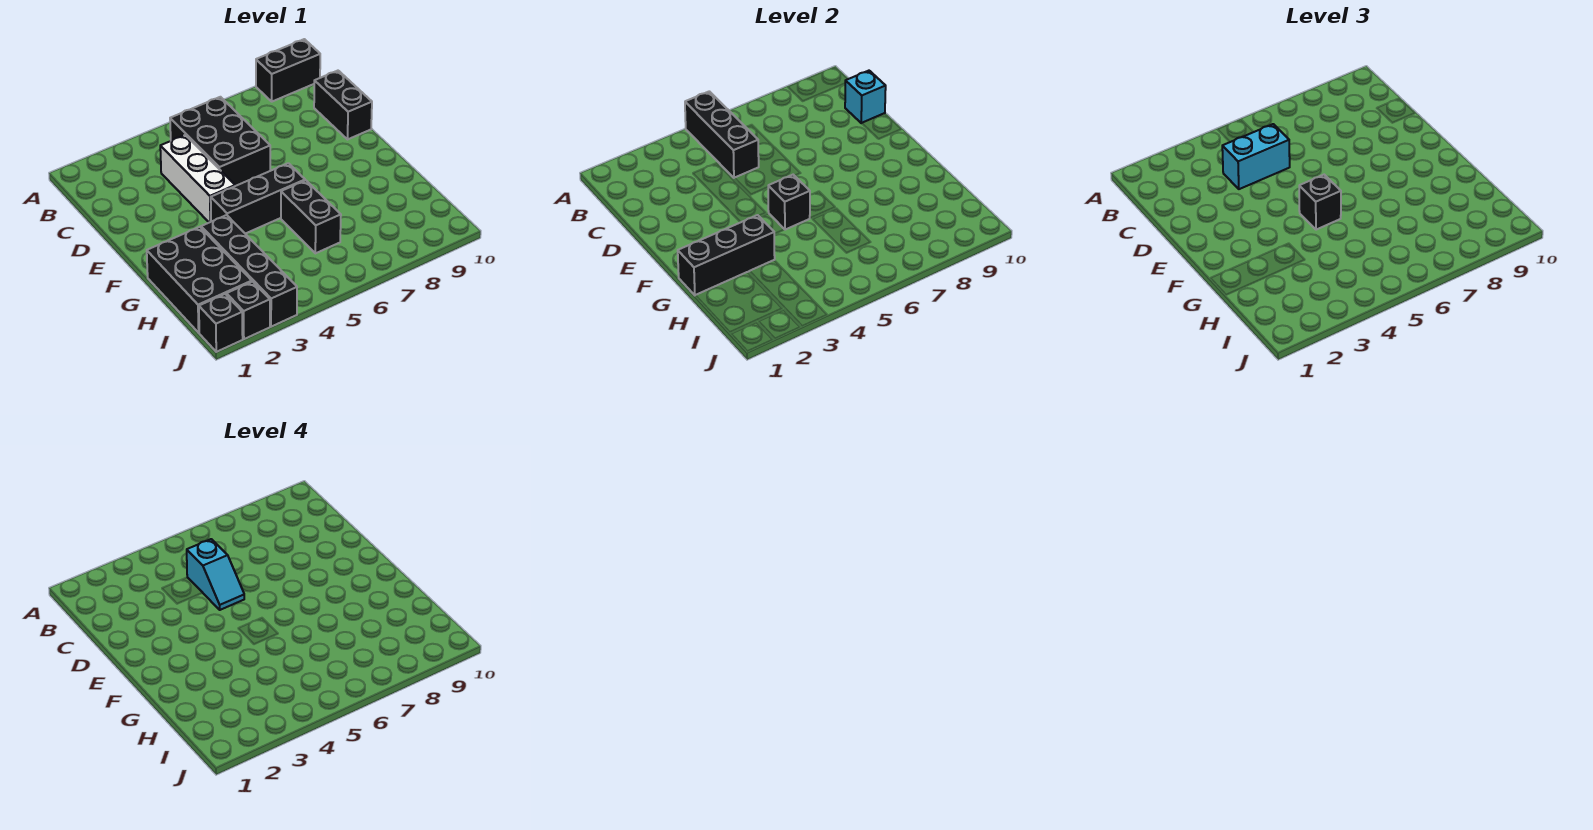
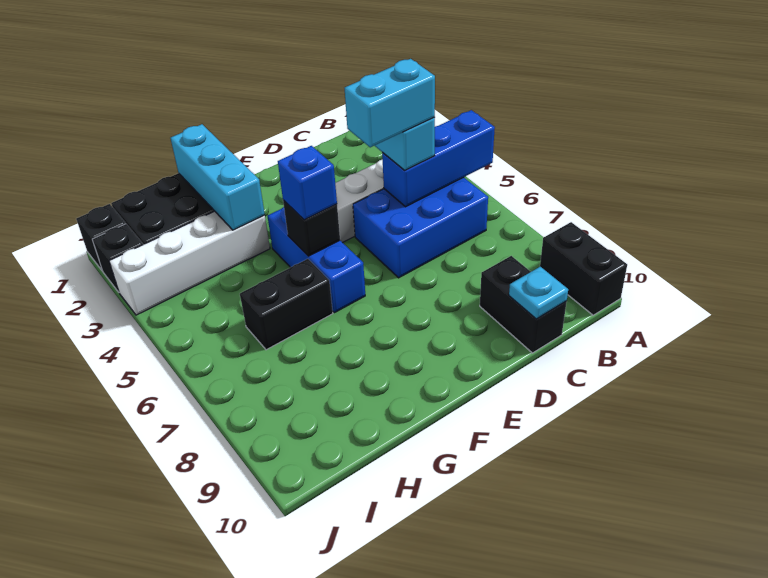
black brick A5:C5 level 2 -> blue brick A5:C5 level 2
black brick B5:D6 level 1 -> blue brick B5:D6 level 1
cyan slope C5:D5 level 4 top C -> cyan brick C5:D5 level 4
black brick C10:D10 level 1 -> black brick C9:C10 level 1
cyan brick C10 level 2 -> cyan plate C10 level 2
black brick F4:F6 level 1 -> blue brick F4:F6 level 1
black brick F5 level 3 -> blue brick F5 level 3
black brick G1:G3 level 2 -> cyan brick G1:G3 level 2
black brick G3:J3 level 1 -> white brick G3:J3 level 1

